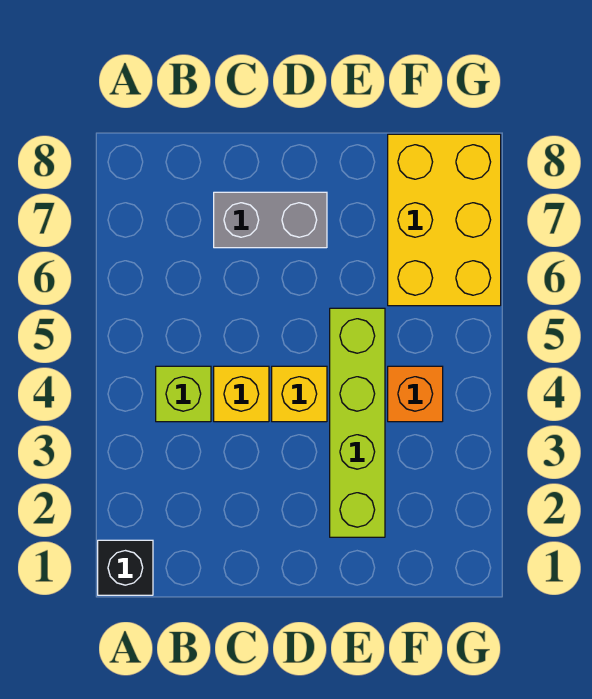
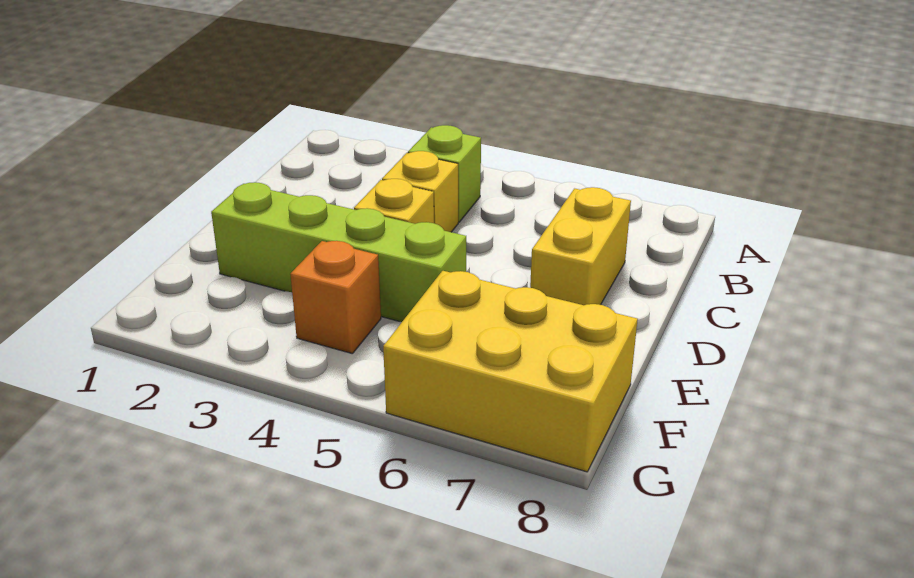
black brick A1 level 1 -> none
grey brick C7:D7 level 1 -> yellow brick C7:D7 level 1

